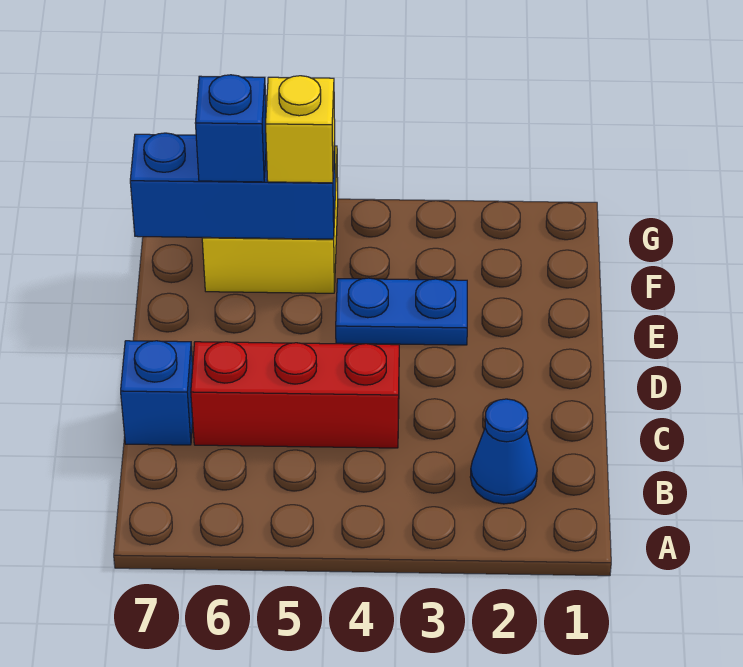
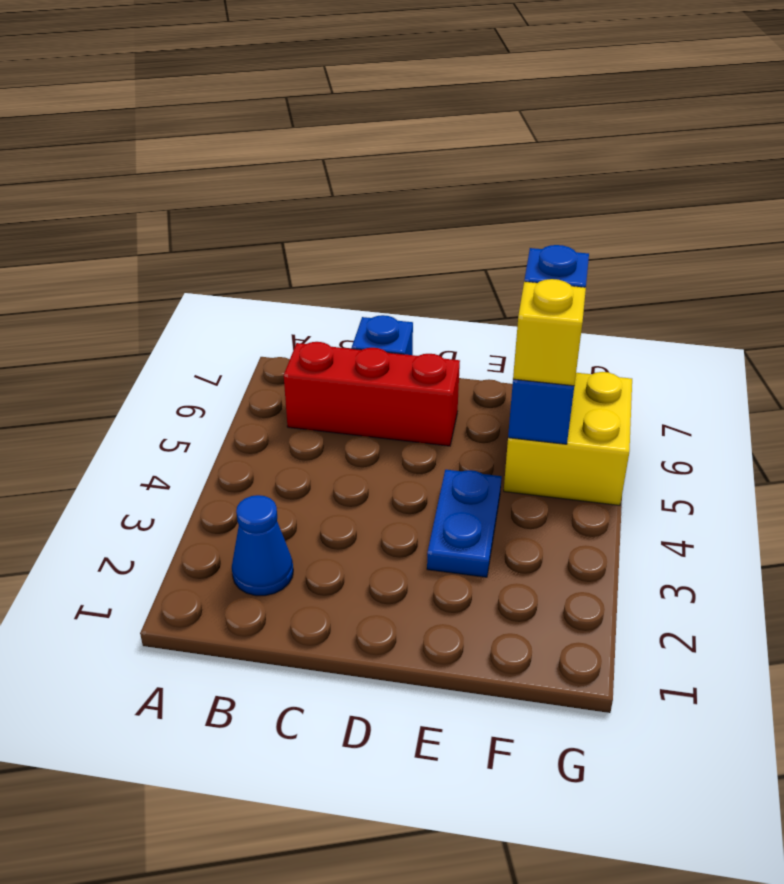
red brick C4:C6 level 1 -> red brick B6:D6 level 1

